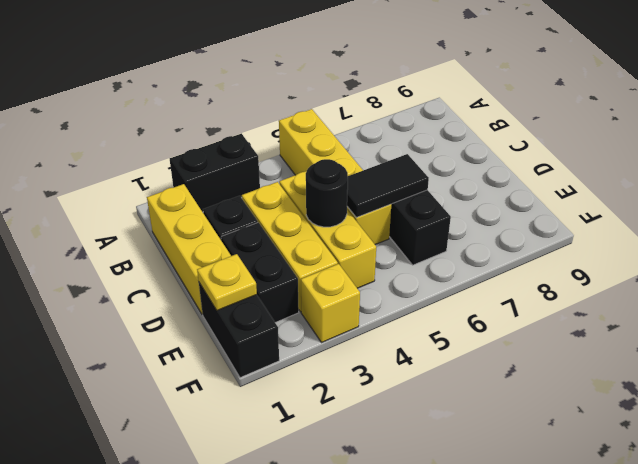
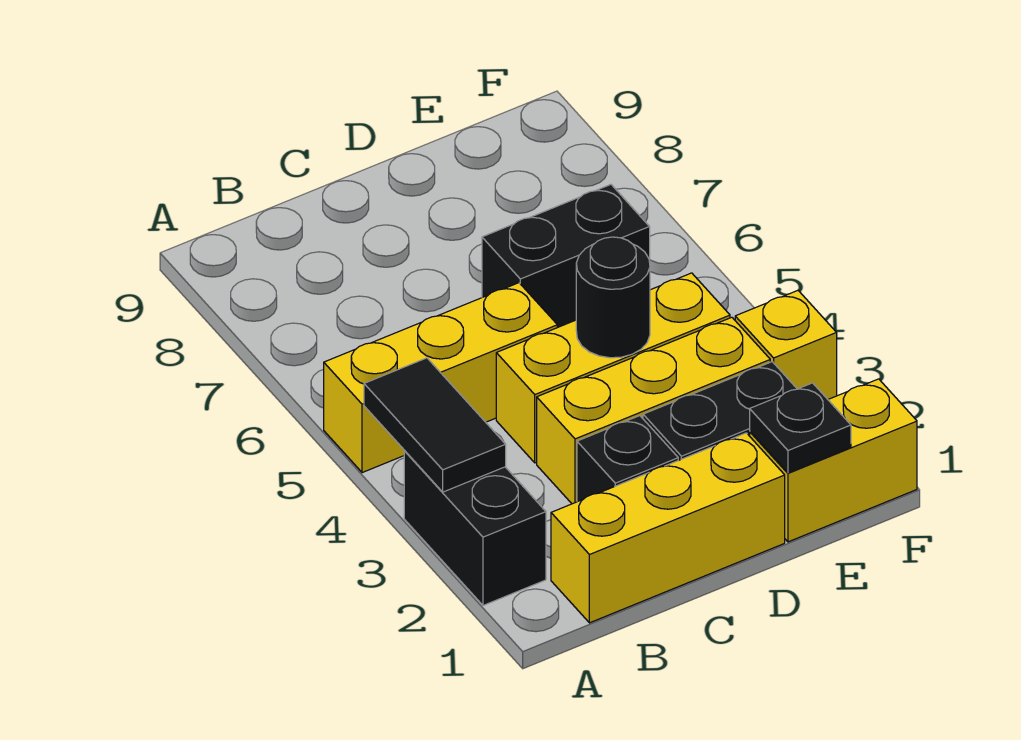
yellow brick A5:D5 level 1 -> yellow brick A5:C5 level 1
black tile D5:D6 level 2 -> black tile A3:A4 level 2
black brick E1:F1 level 1 -> yellow brick E1:F1 level 1
yellow plate E1 level 2 -> black plate E1 level 2

